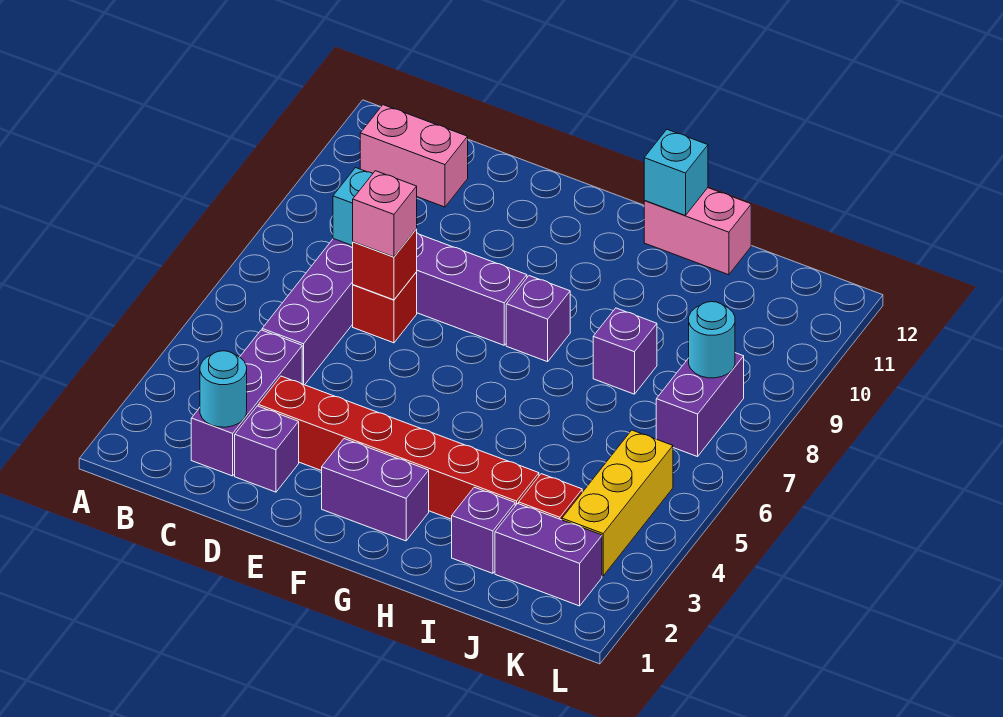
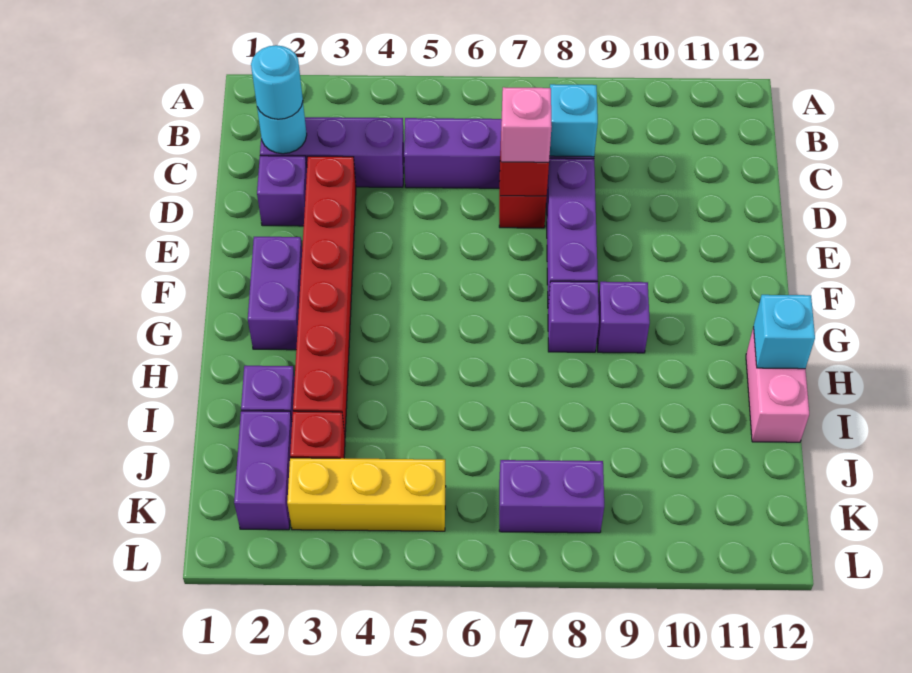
pink brick B11:C11 level 1 -> none
purple brick I8 level 1 -> purple brick G9 level 1
cyan round brick K8 level 2 -> cyan round brick C2 level 3

